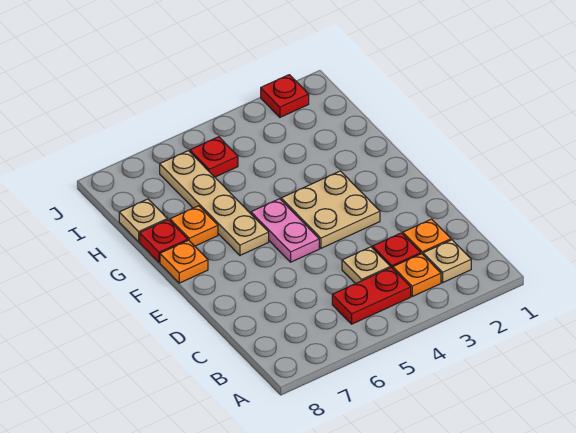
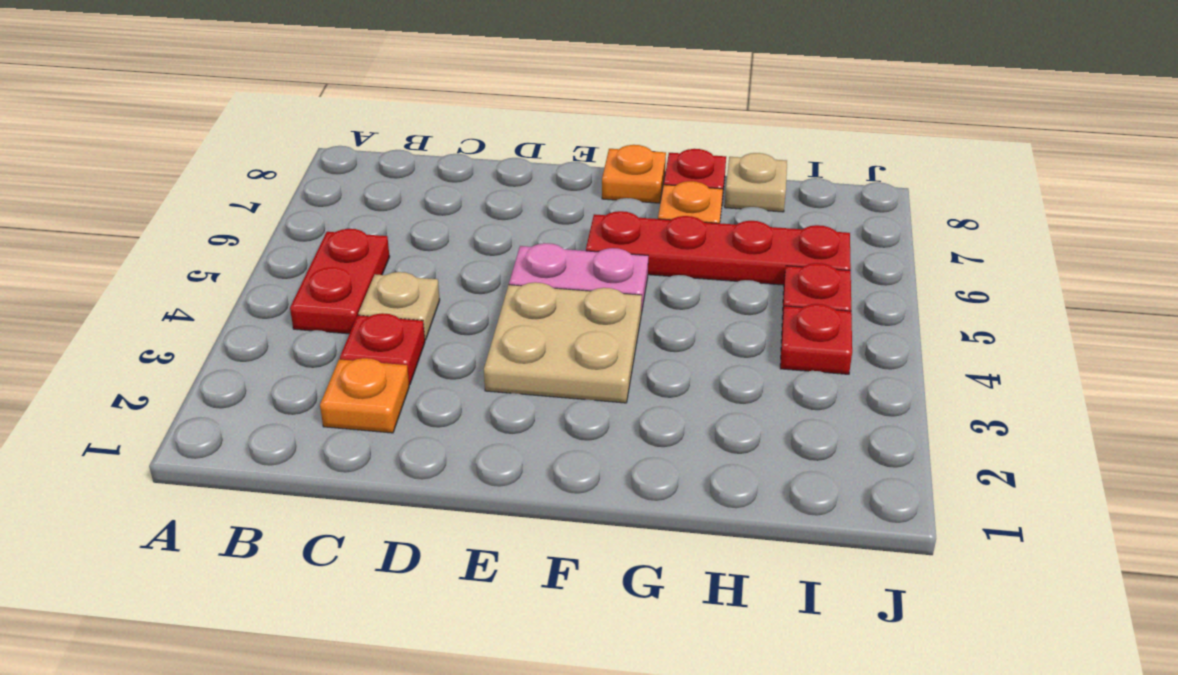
tan plate B2 level 1 -> none
orange plate B3 level 1 -> none
tan plate F6:I6 level 1 -> red plate F6:I6 level 1
red plate J2 level 1 -> red plate I4 level 1

